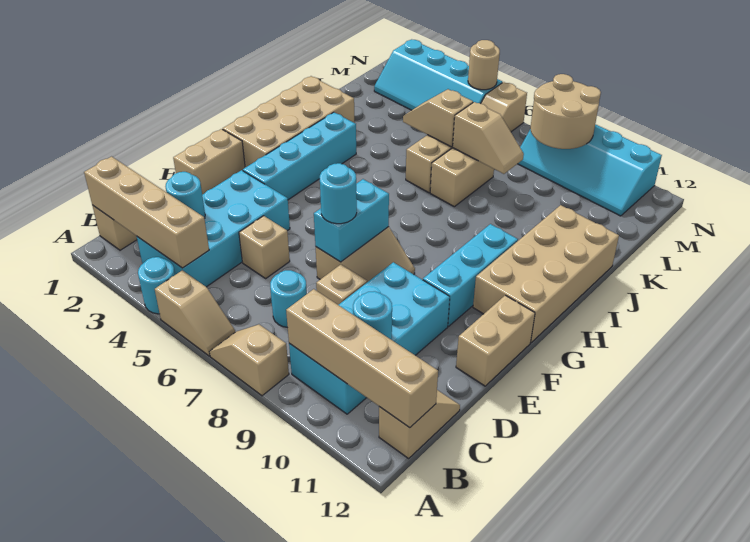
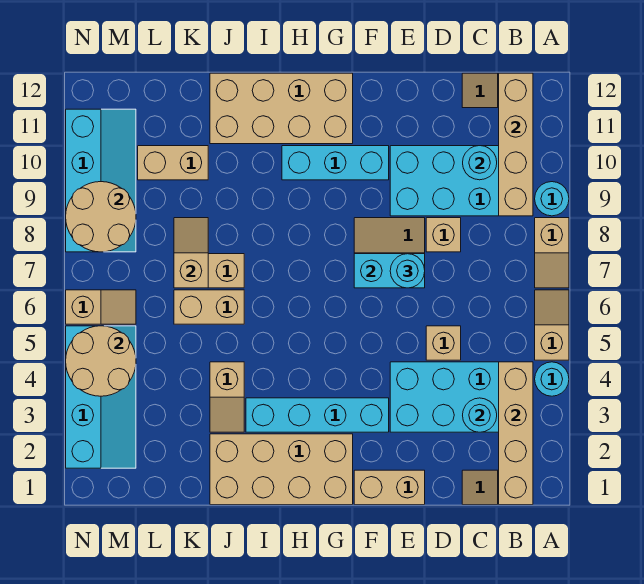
cyan round brick C7 level 1 -> cyan round brick A9 level 1
tan brick E12:F12 level 1 -> tan brick K10:L10 level 1
tan slope K5:K6 level 2 top 6 -> tan slope J3:J4 level 1 top 4
tan round brick N5 level 2 -> tan round brick M4:N5 level 2

